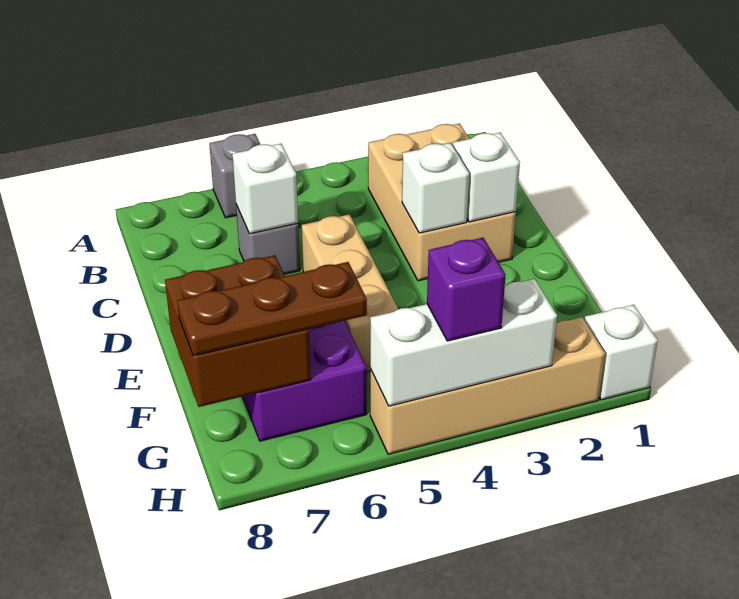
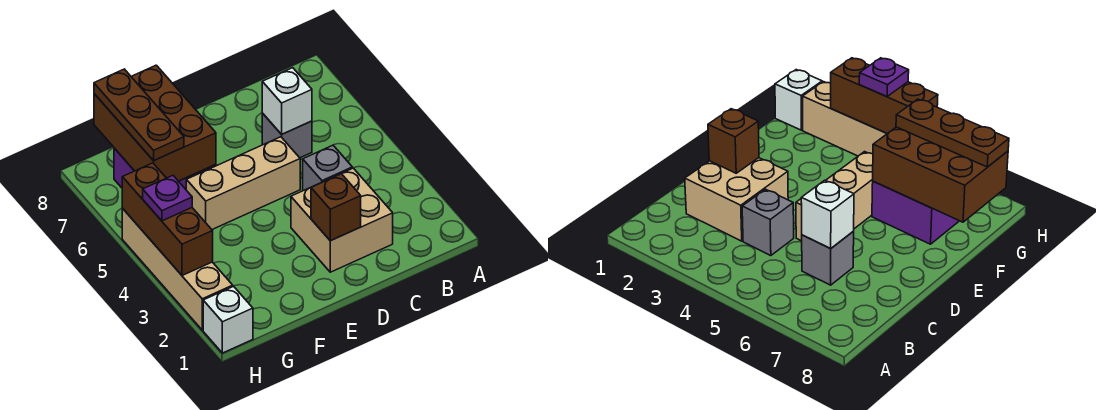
grey brick A6 level 1 -> grey brick C4 level 1
tan brick B2:D3 level 1 -> tan brick C2:D3 level 1
white brick D2 level 2 -> brown brick D2 level 2
white brick D3 level 2 -> none
brown brick F7:G8 level 2 -> brown brick F6:G8 level 2
white brick H3:H5 level 2 -> brown brick H3:H5 level 2
purple brick H4 level 3 -> purple plate H4 level 3

